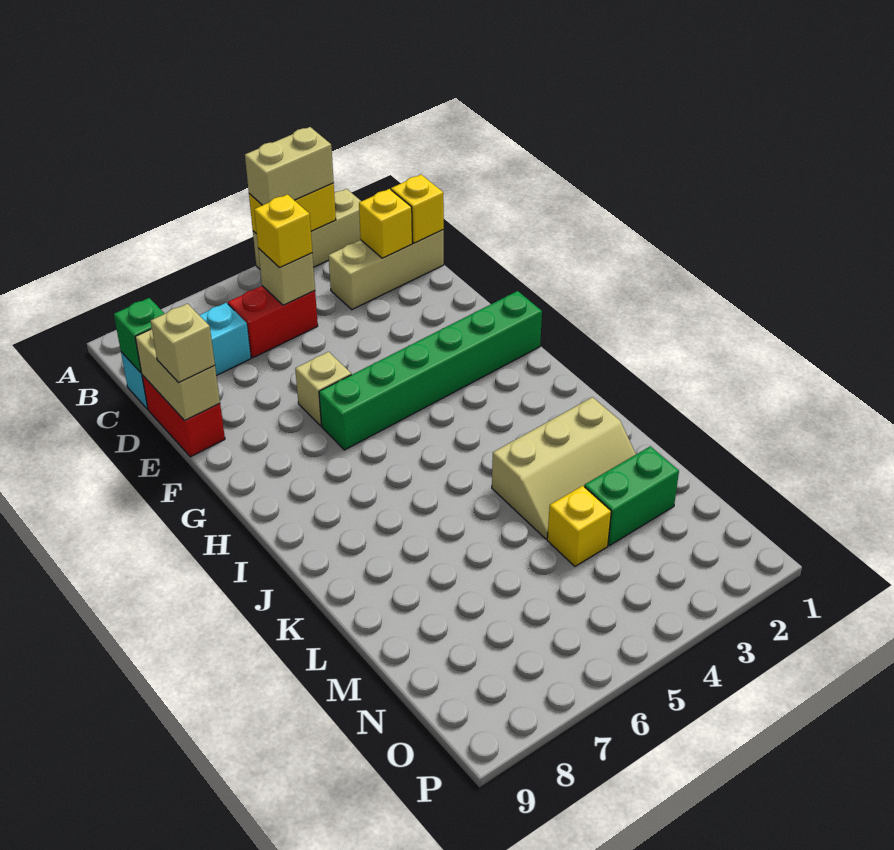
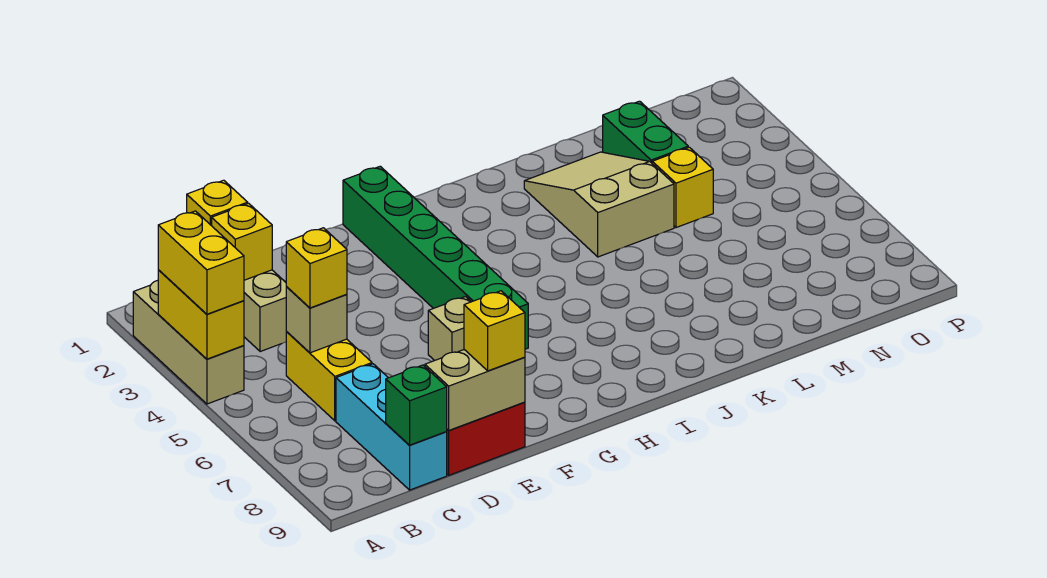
tan brick A3:A4 level 3 -> yellow brick A3:A4 level 3
red brick C5:C6 level 1 -> yellow brick C5:C6 level 1
tan brick E9 level 3 -> yellow brick E9 level 3
tan slope K2:L4 level 1 top K -> tan slope K2:L4 level 1 top 4

